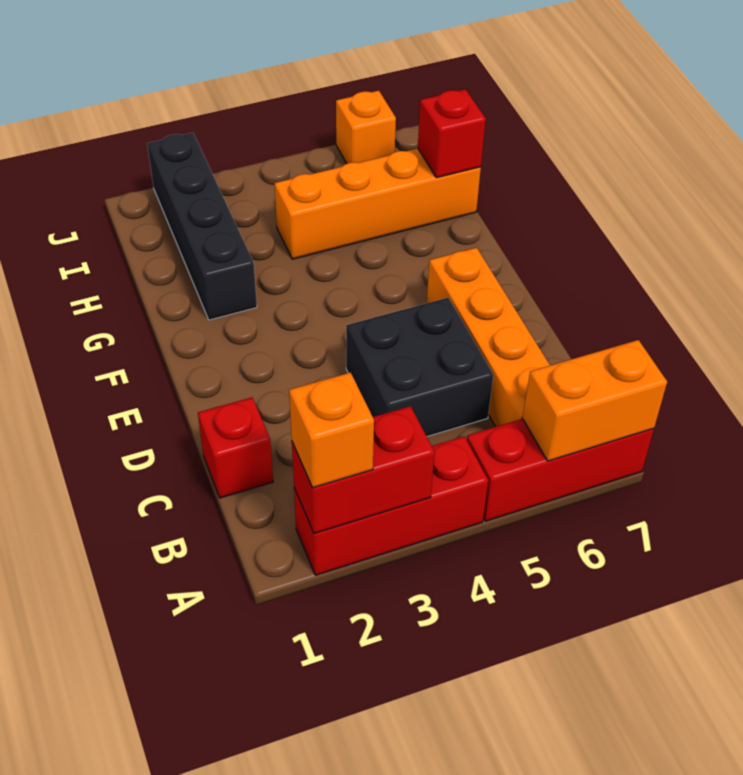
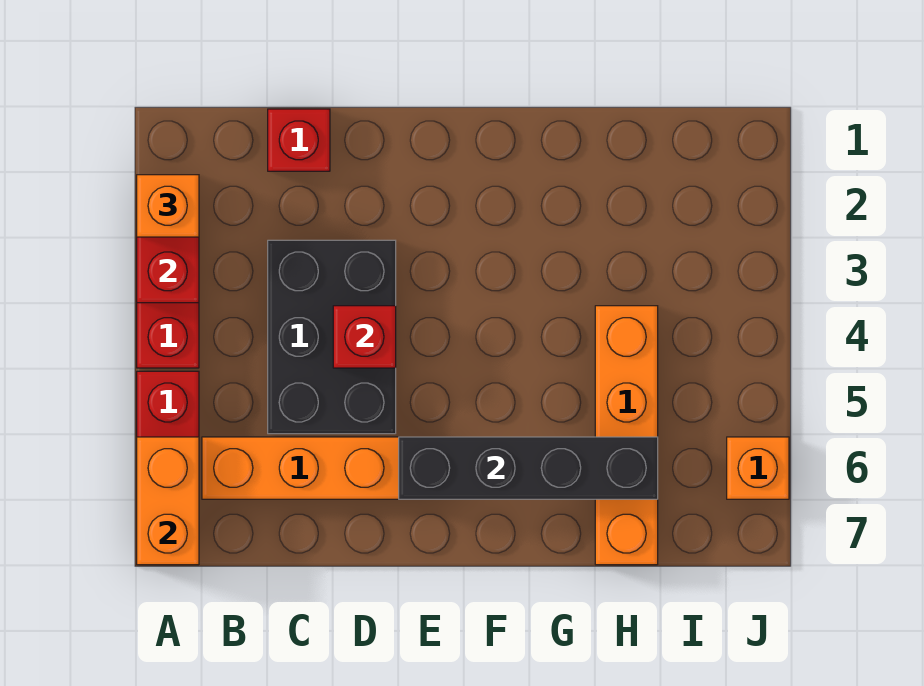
black brick C4:D5 level 1 -> black brick C3:D5 level 1
black brick G2:J2 level 1 -> black brick E6:H6 level 2
red brick H7 level 2 -> red brick D4 level 2

